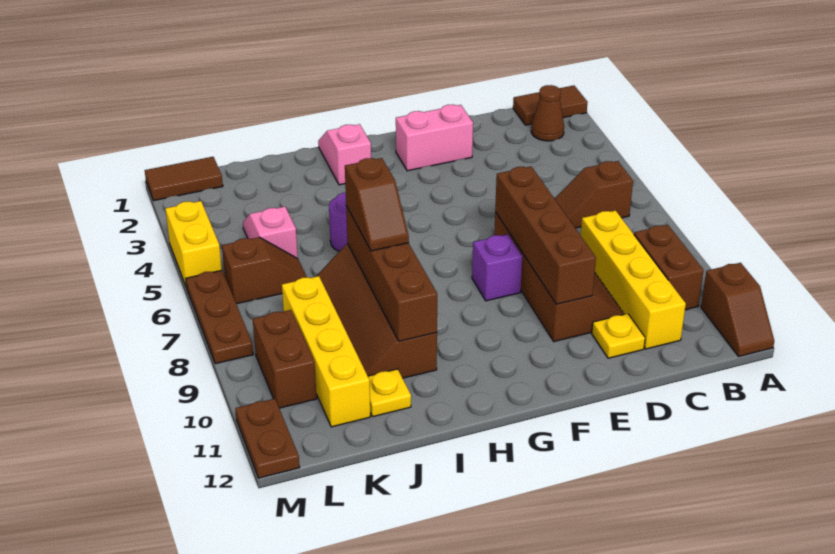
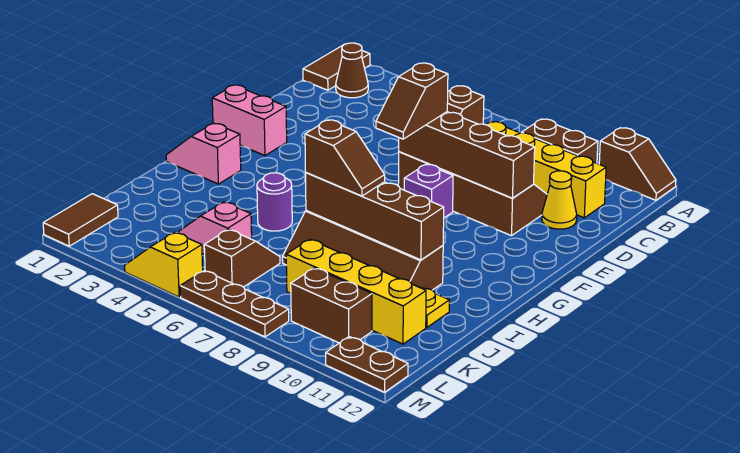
yellow plate D11 level 1 -> yellow cone D11 level 1
pink brick E2:F2 level 1 -> pink brick F1:F2 level 1
none -> brown slope E7:F7 level 3 top E
yellow brick M4:M5 level 1 -> yellow slope M4:M5 level 1 top 5

